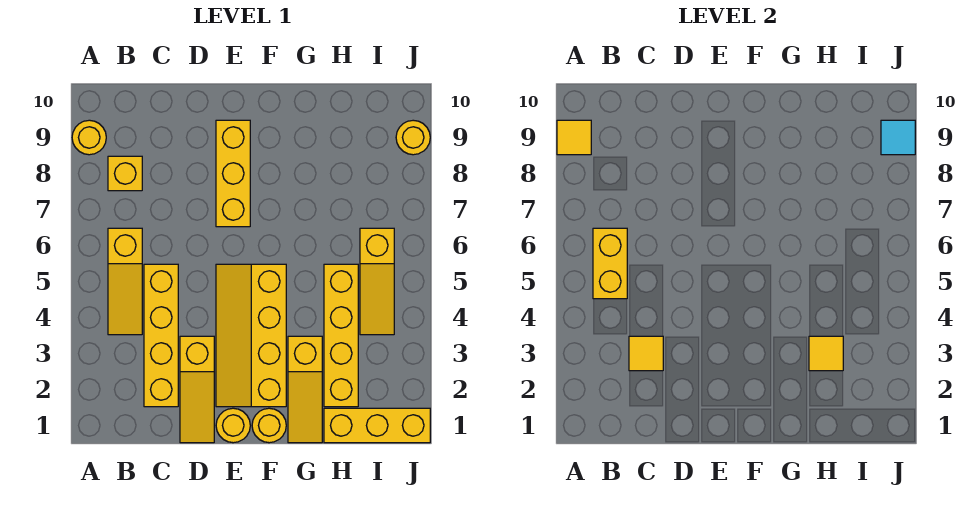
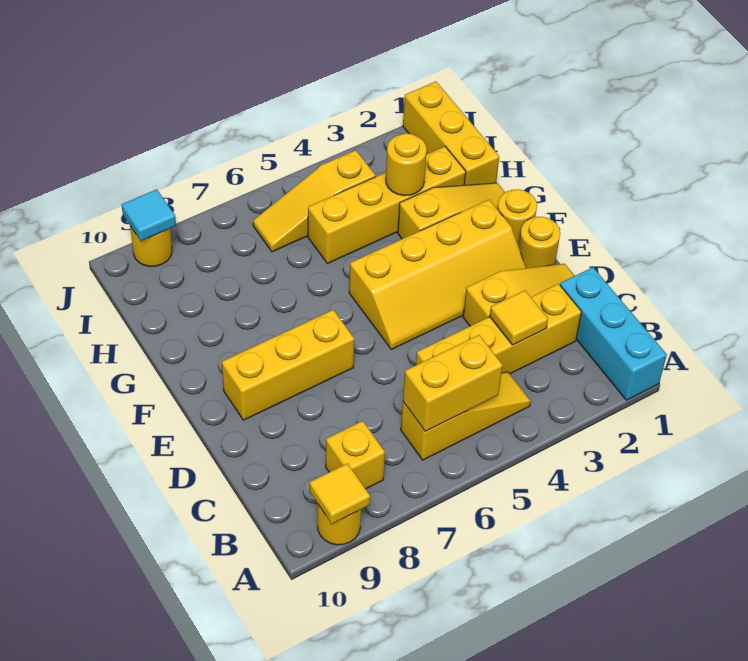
none -> cyan brick A1:C1 level 1
yellow tile H3 level 2 -> yellow round brick H3 level 2
yellow slope I4:I6 level 1 top 6 -> yellow slope I4:I6 level 1 top 4

